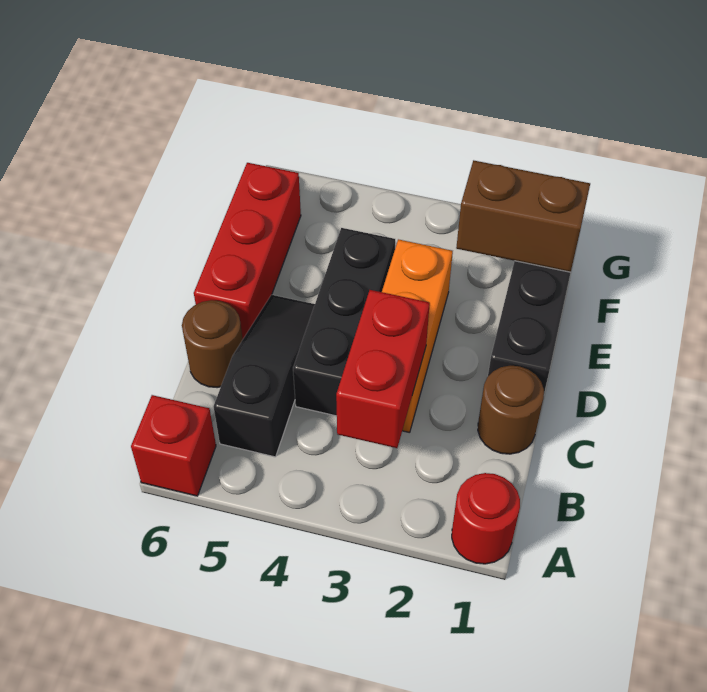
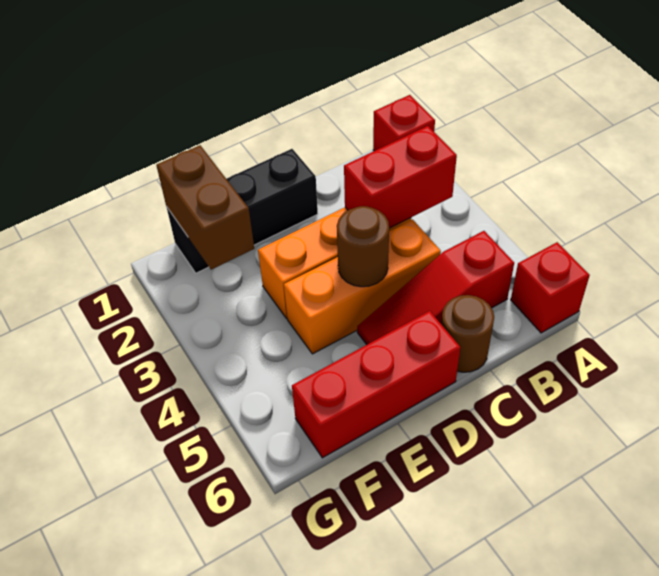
red round brick A1 level 1 -> red brick A1 level 1
black slope B5:D5 level 1 top B -> red slope B5:D5 level 1 top B
brown round brick C1 level 1 -> brown round brick D4 level 2
black brick C4:E4 level 1 -> orange brick C4:E4 level 1

